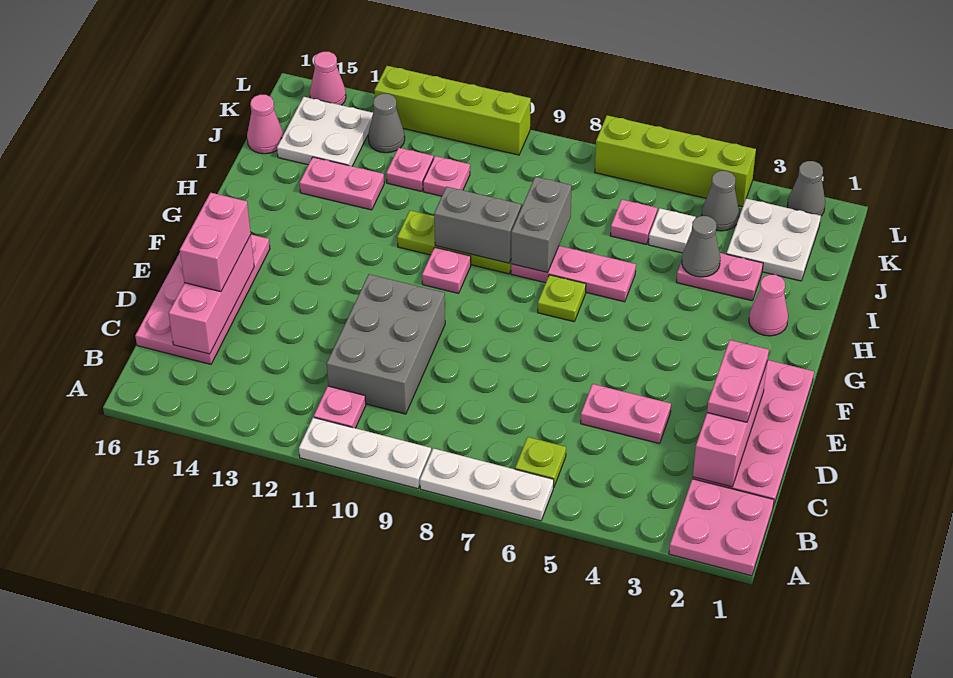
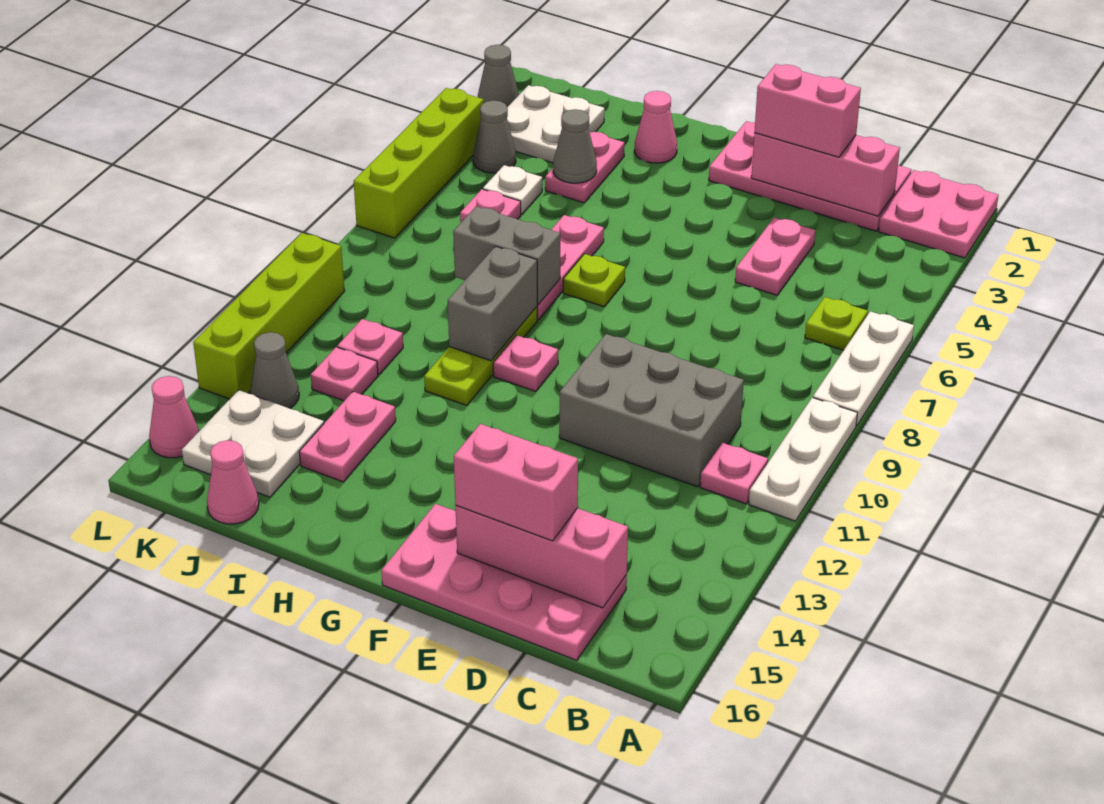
pink plate D2:E2 level 3 -> pink brick D2:E2 level 3

